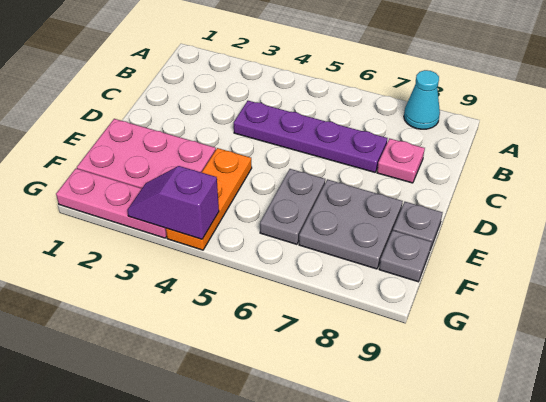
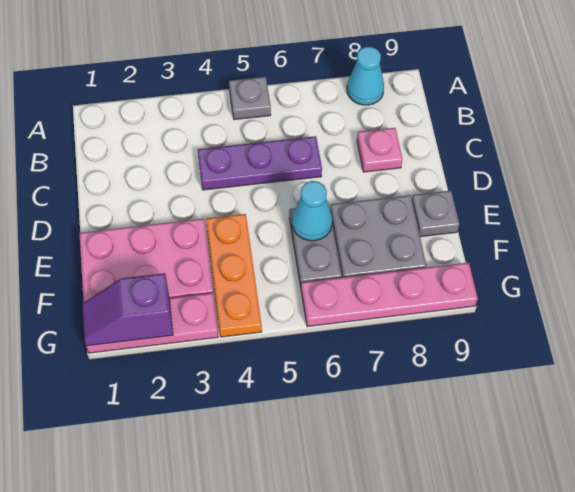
purple plate C4:C7 level 1 -> purple plate C4:C6 level 1
none -> cyan cone E6 level 2
grey plate F9 level 1 -> grey plate A5 level 1
purple slope G3:G4 level 2 top 4 -> purple slope G1:G2 level 2 top 2
none -> pink plate G6:G9 level 1

